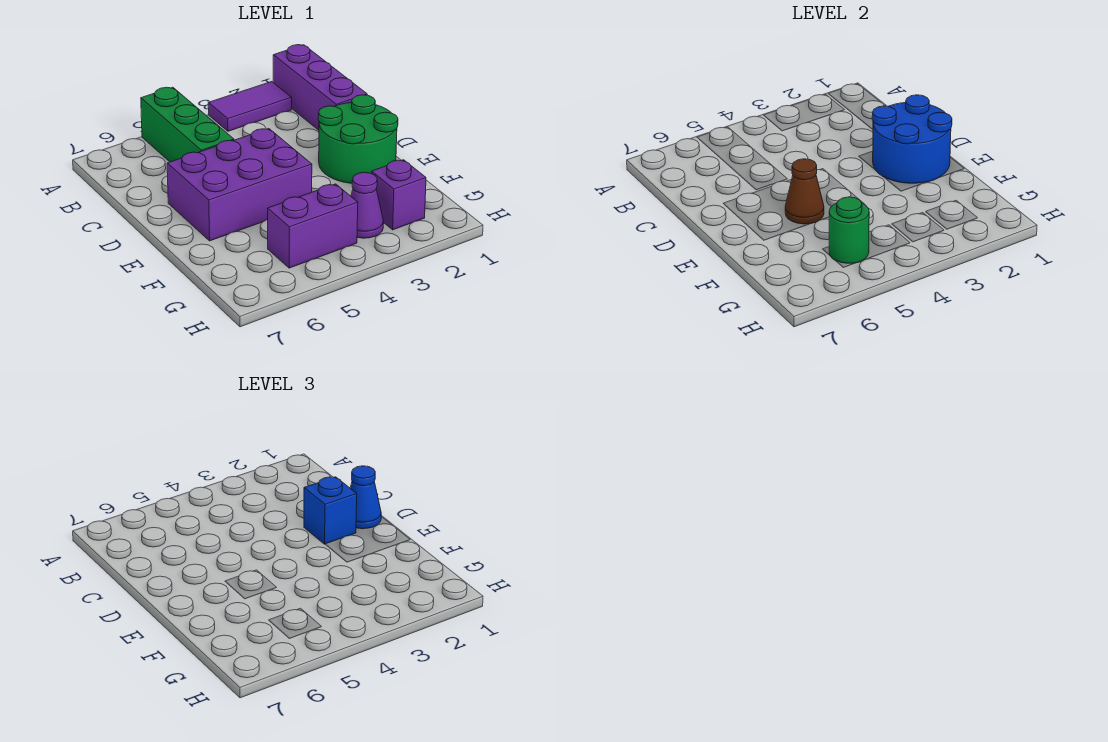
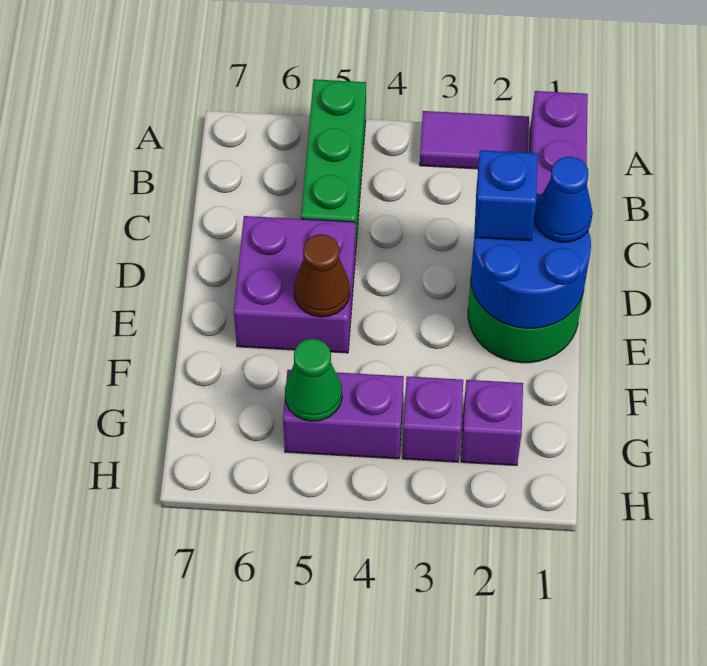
purple brick D4:E6 level 1 -> purple brick D5:E6 level 1
purple cone G3 level 1 -> purple brick G3 level 1
green round brick G5 level 2 -> green cone G5 level 2

